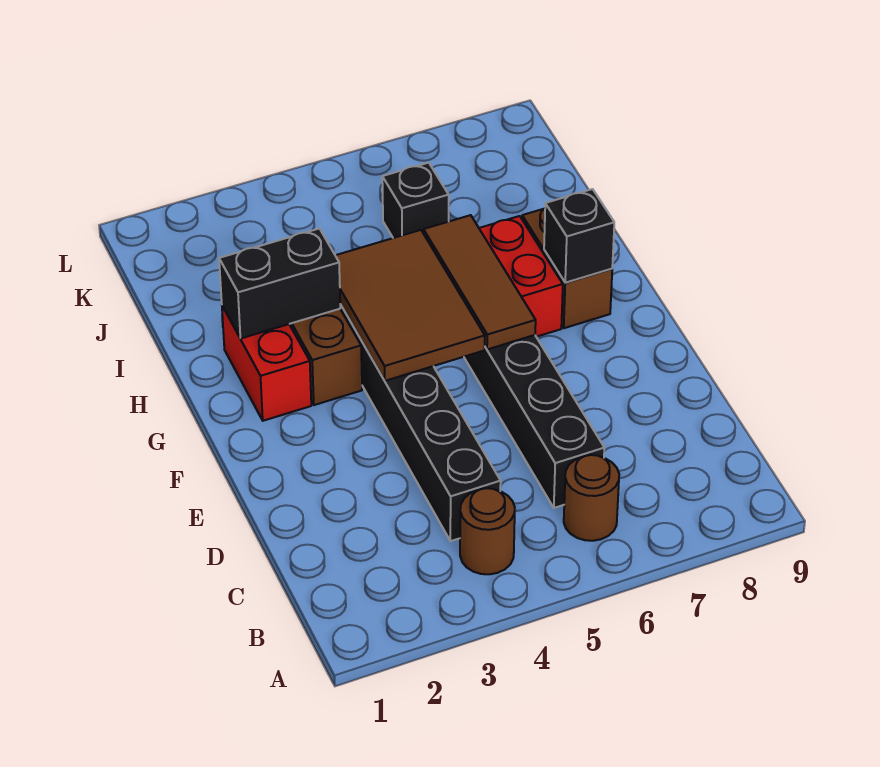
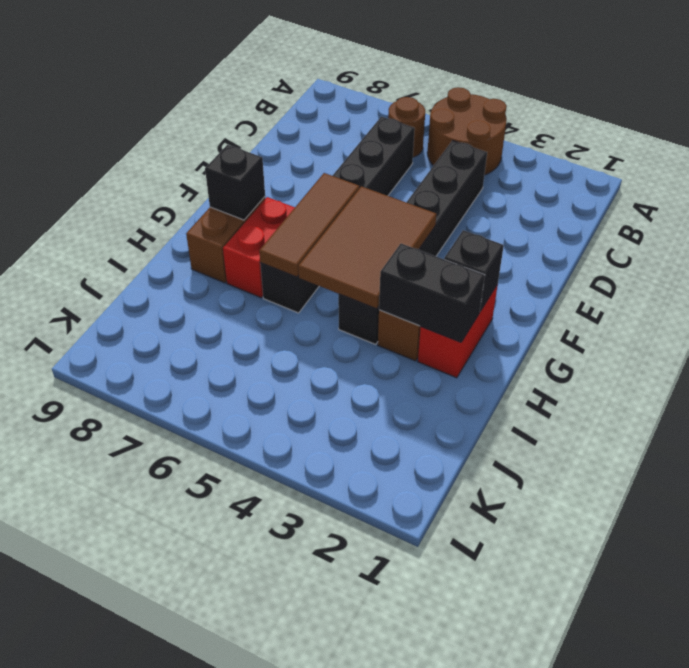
brown round brick B4 level 1 -> brown round brick A4:B5 level 1
black brick J6 level 1 -> black brick G2 level 2

